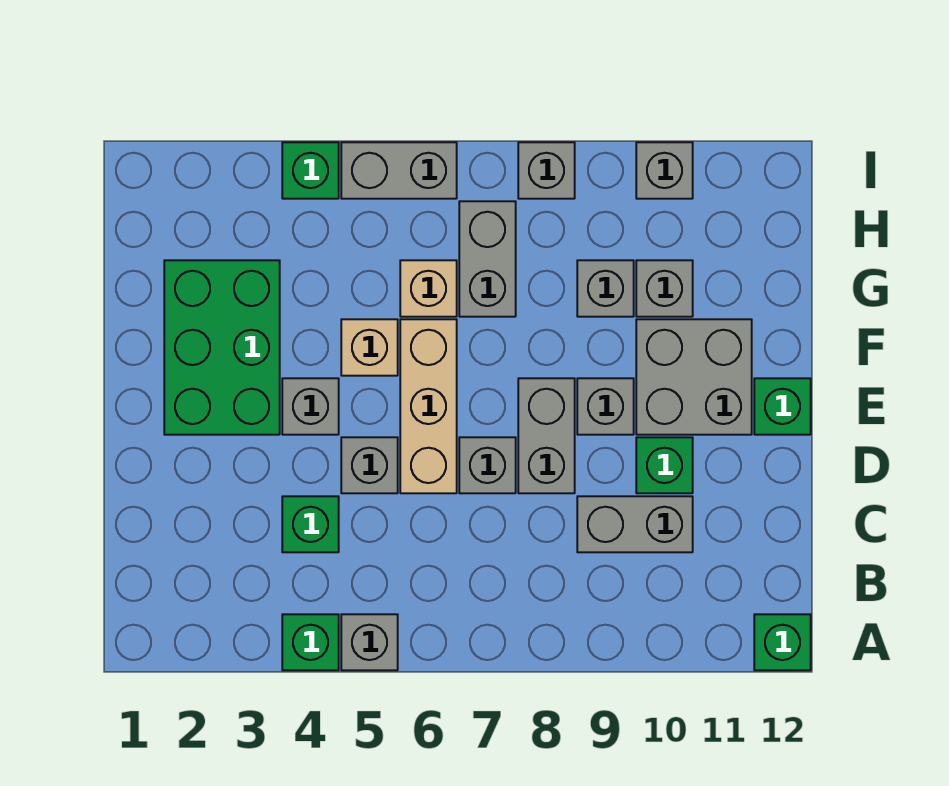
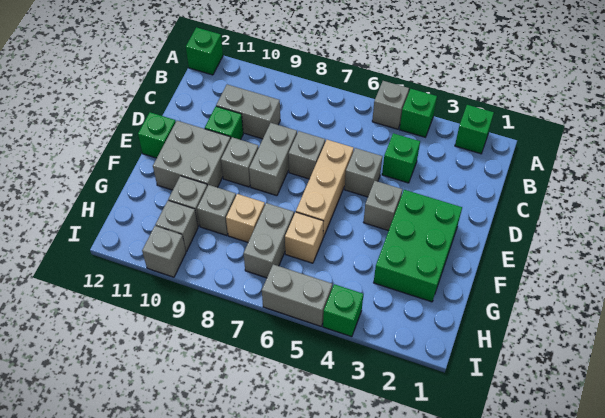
none -> green brick A2 level 1
tan brick F5 level 1 -> tan brick G8 level 1
grey brick I8 level 1 -> grey brick H10 level 1

